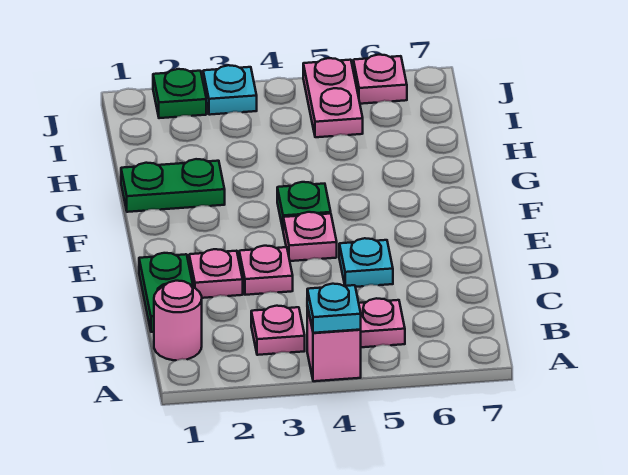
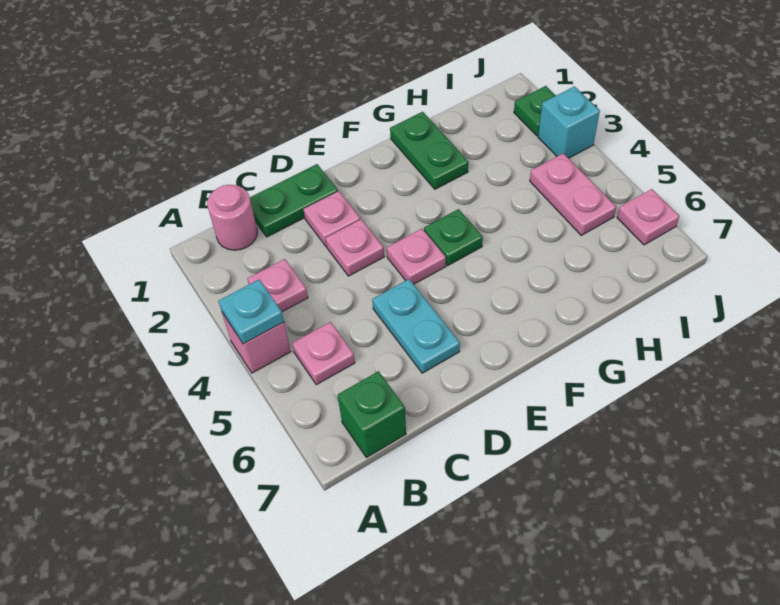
none -> green brick B7 level 1
cyan plate D5 level 1 -> cyan plate D5:D6 level 1
pink plate I5:J5 level 1 -> pink plate I4:I5 level 1
cyan plate J3 level 1 -> cyan brick J3 level 1

